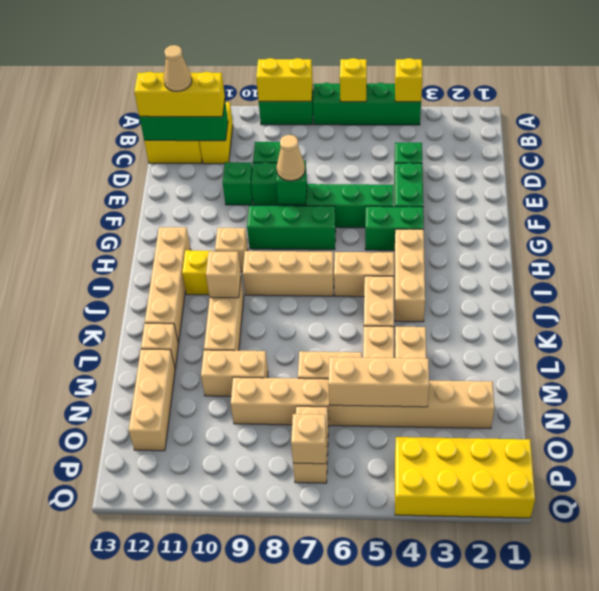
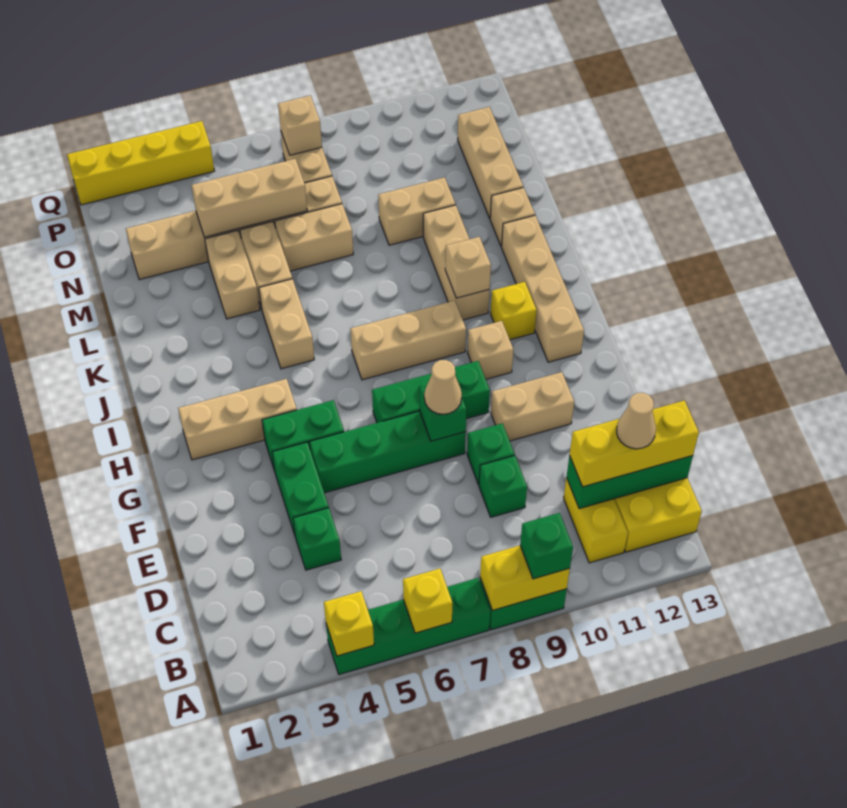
green brick E10 level 1 -> green brick A9 level 3
tan brick H4:J4 level 1 -> tan brick H2:H4 level 1
tan brick I5:I6 level 1 -> tan brick F10:F11 level 1
tan brick N2:N9 level 1 -> tan brick N2:N7 level 1
yellow brick P1:Q4 level 1 -> yellow brick Q1:Q4 level 1

